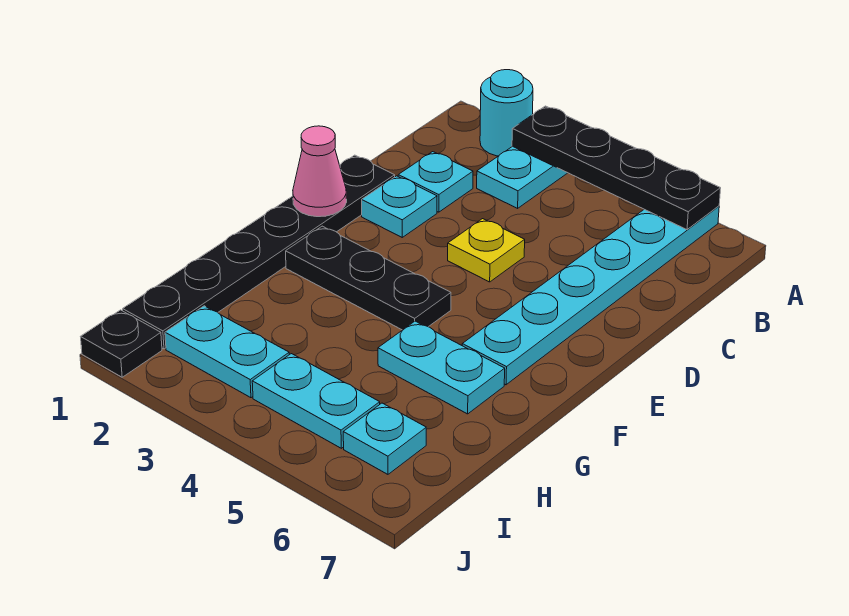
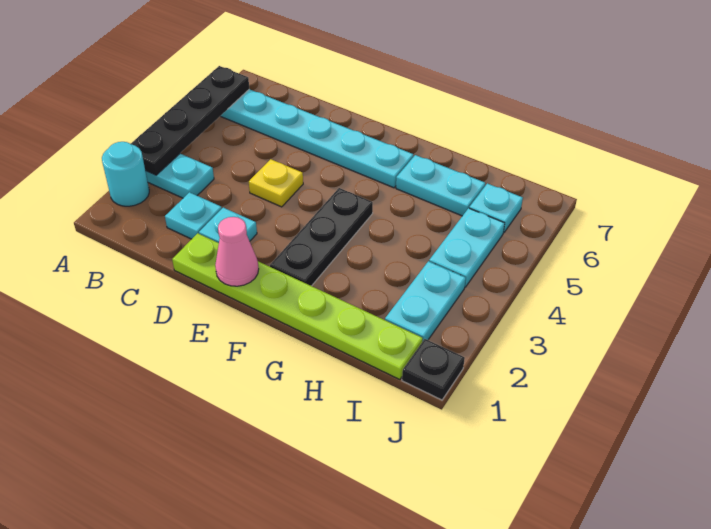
black plate D1:I1 level 1 -> lime plate D1:I1 level 1
cyan plate G5:G6 level 1 -> cyan plate G6:H6 level 1

